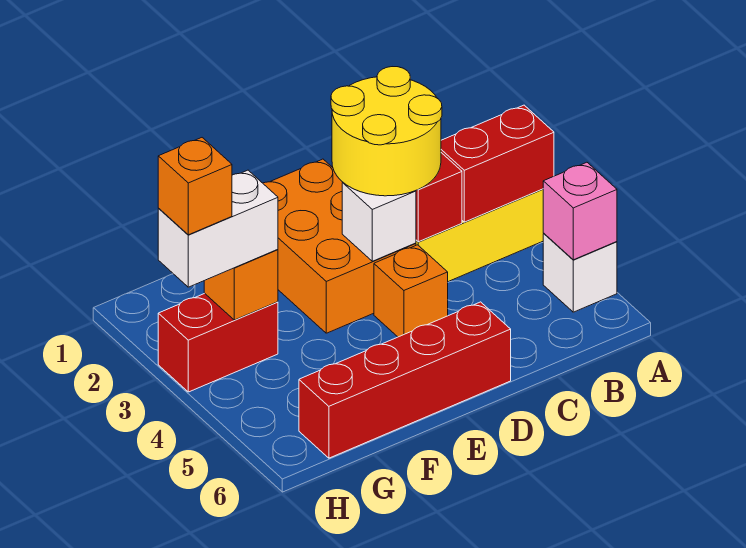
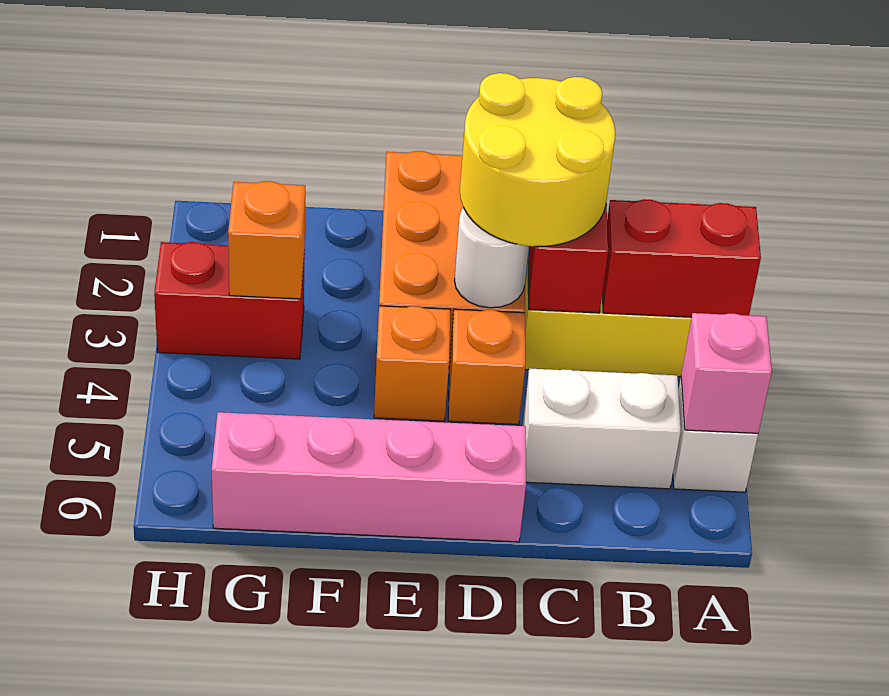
white brick D3 level 2 -> white round brick D3 level 2
red brick D6:G6 level 1 -> pink brick D6:G6 level 1
white brick G3:H3 level 3 -> white brick B5:C5 level 1
orange brick H3 level 4 -> orange brick E4 level 1

